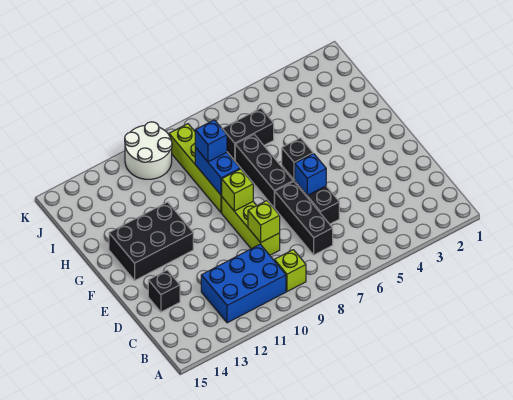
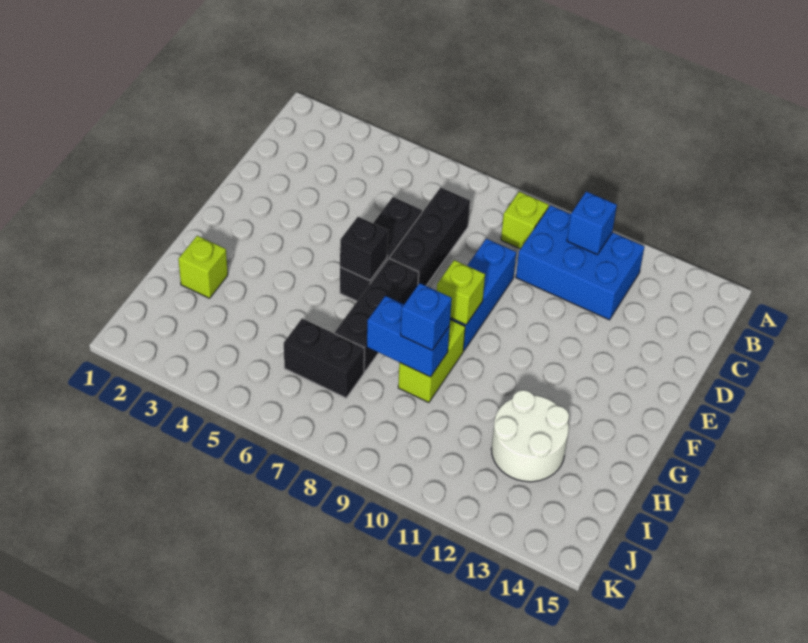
lime brick D9:F9 level 1 -> blue brick D9:F9 level 1
lime brick D9 level 2 -> lime brick H2 level 1
black brick D14 level 1 -> none
blue brick E6 level 2 -> blue brick B11 level 2
black brick F12:G14 level 1 -> none
lime brick G9:J9 level 1 -> lime brick G9:H9 level 1
blue brick G9:H9 level 2 -> blue brick H8:H9 level 2
white round brick J10:K11 level 1 -> white round brick H12:I13 level 1

